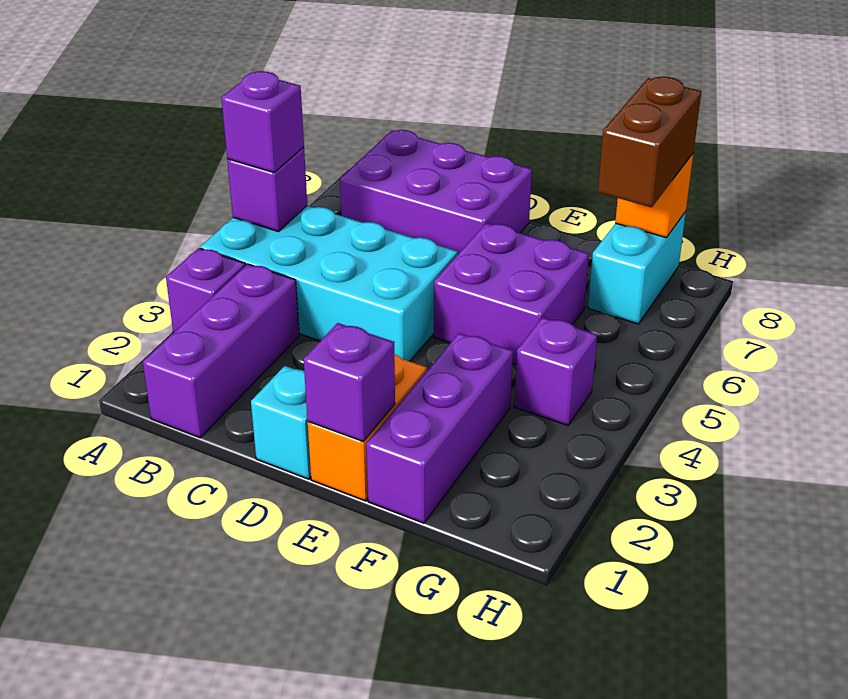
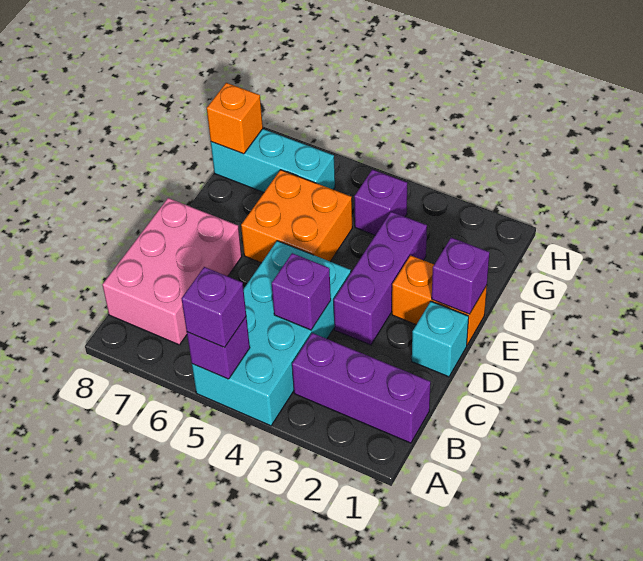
purple brick A3 level 1 -> purple brick C4 level 2
purple brick B7:D8 level 1 -> pink brick B7:D8 level 1
purple brick E5:F6 level 1 -> orange brick E5:F6 level 1
purple brick F1:F3 level 1 -> purple brick D3:F3 level 1
cyan brick G7:G8 level 1 -> cyan brick G6:G8 level 1
brown brick G7:G8 level 3 -> none

